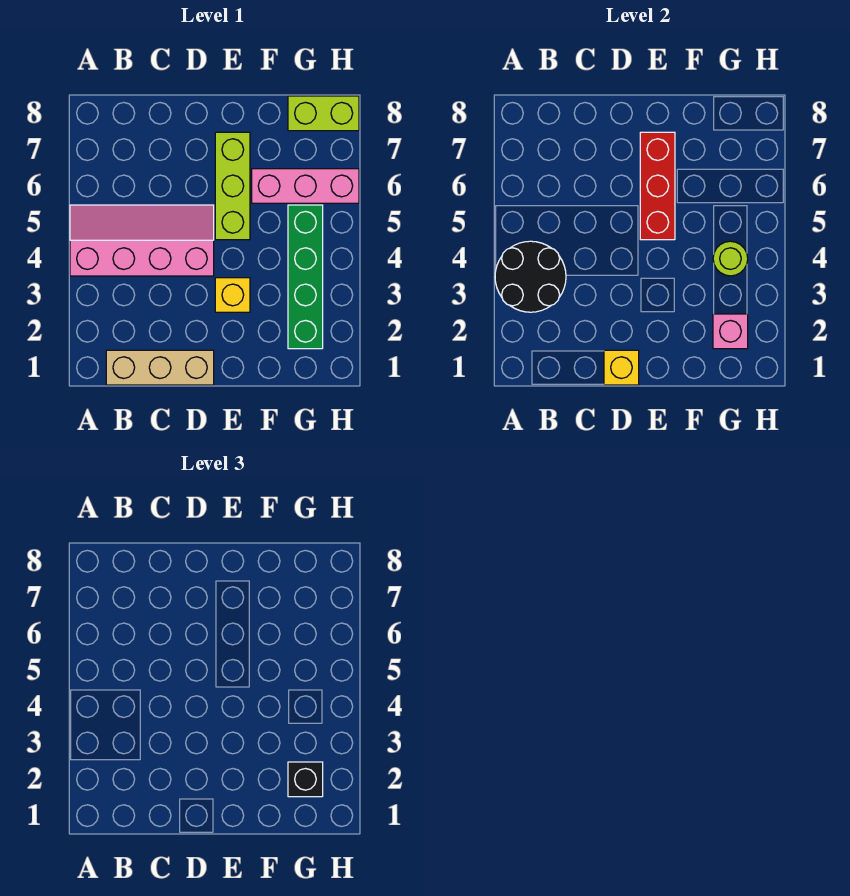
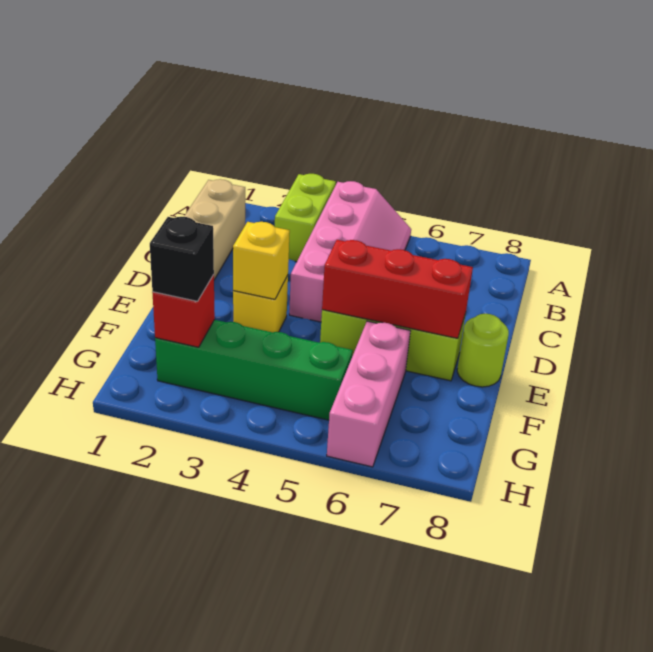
black round brick A3:B4 level 2 -> none
yellow brick D1 level 2 -> yellow brick E3 level 2
pink brick G2 level 2 -> red brick G2 level 2
lime round brick G4 level 2 -> lime round brick E8 level 1
lime brick G8:H8 level 1 -> lime brick A3:B3 level 1

